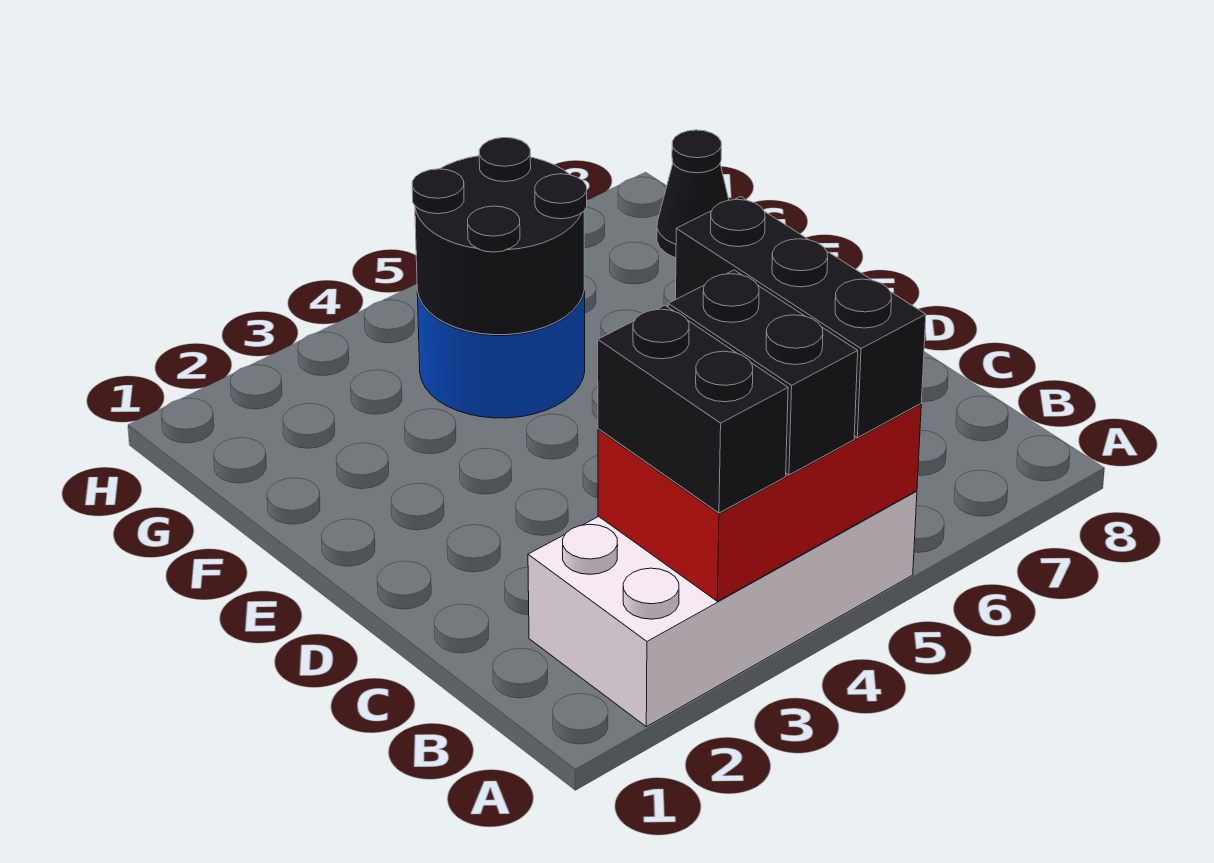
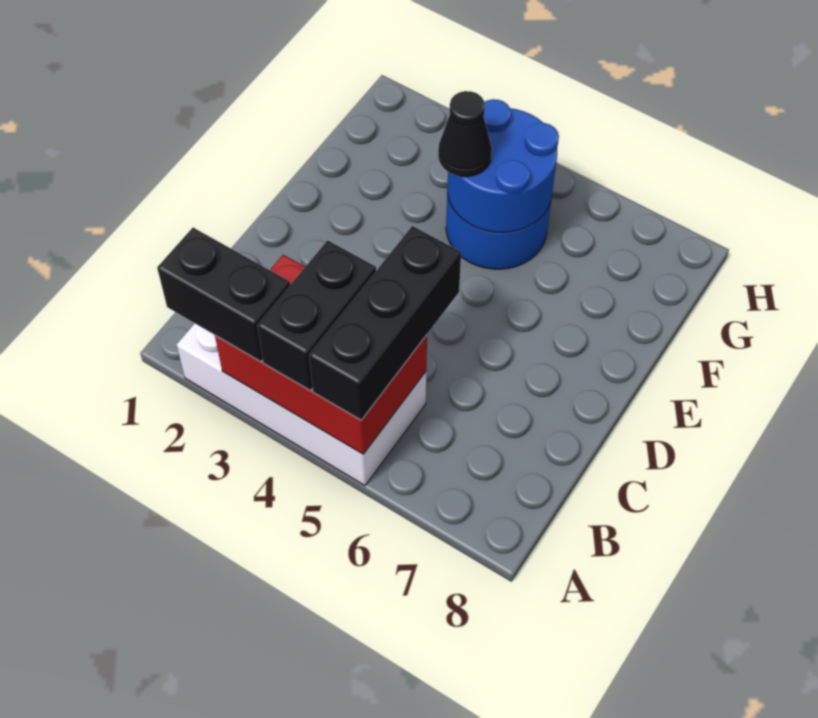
black brick A3:B3 level 3 -> black brick A2:A3 level 3
black round brick F4:G5 level 2 -> blue round brick F4:G5 level 2
black cone G8 level 1 -> black cone F4 level 3

